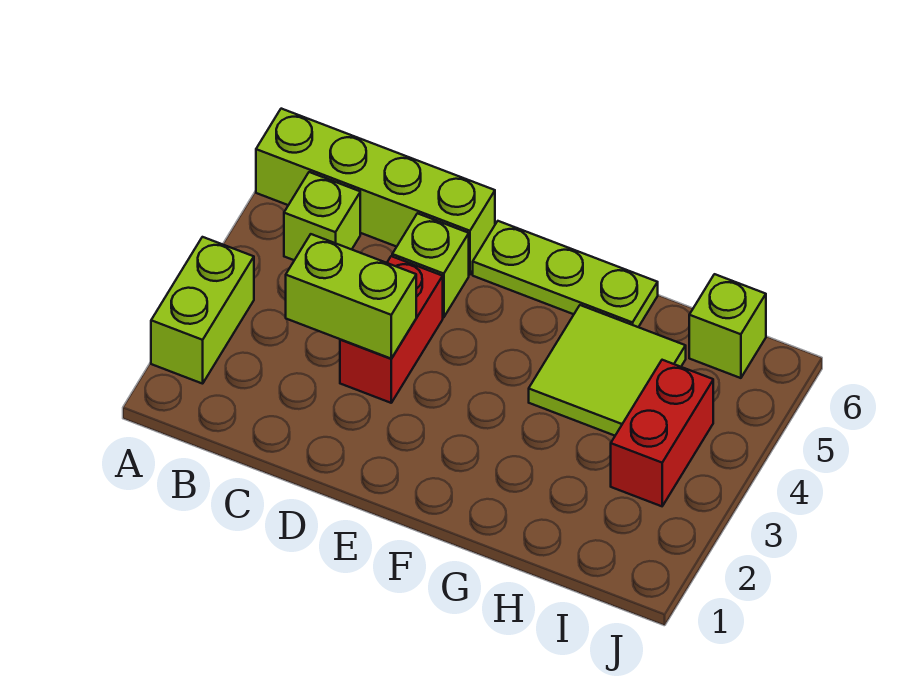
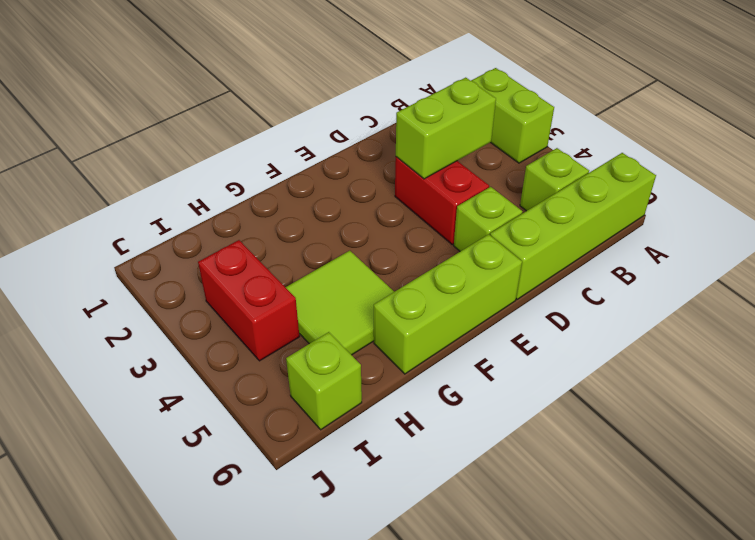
lime plate E6:G6 level 1 -> lime brick E6:G6 level 1

